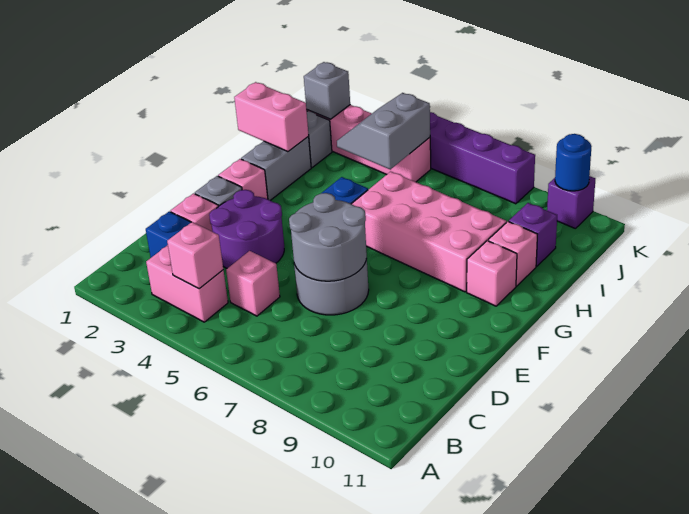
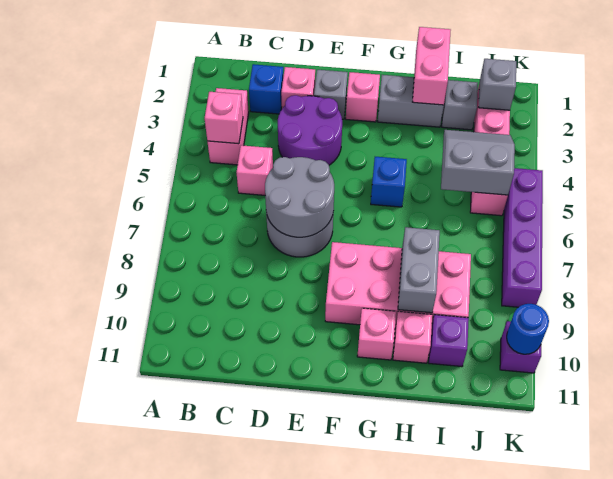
pink brick G6:H9 level 1 -> pink brick F8:I9 level 1
none -> grey brick H8:H9 level 2

